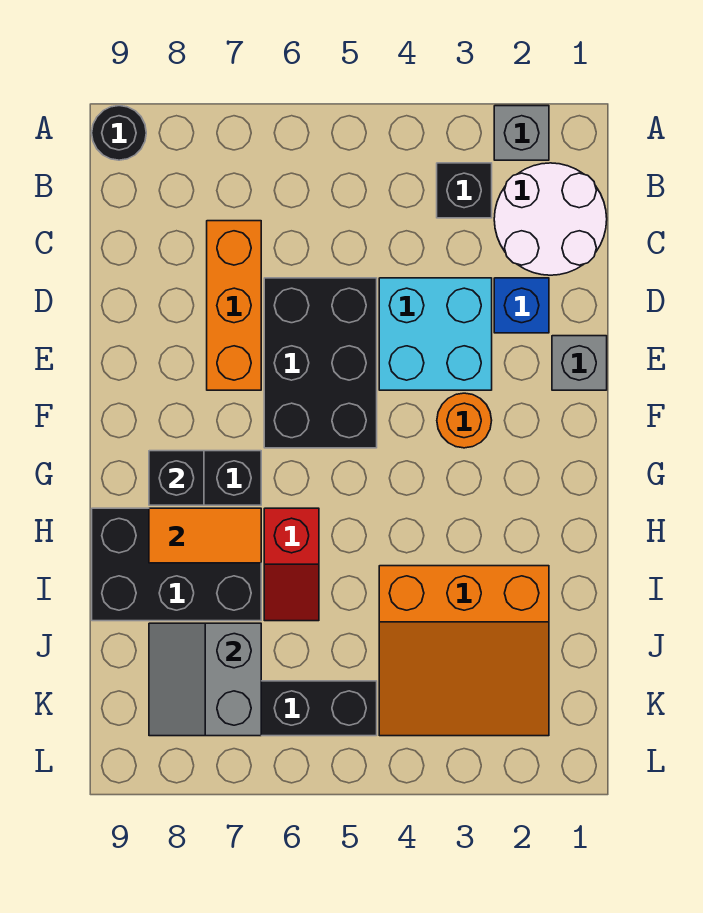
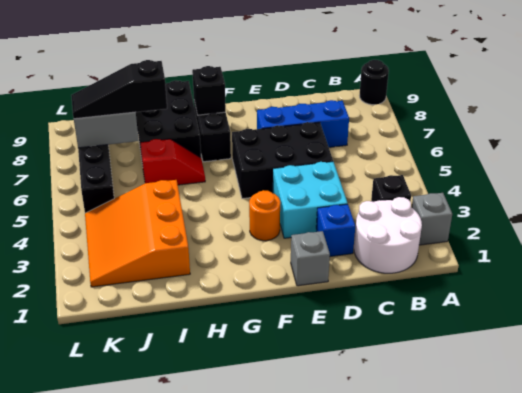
orange brick C7:E7 level 1 -> blue brick C7:E7 level 1
red slope H6:I6 level 1 top H -> red slope H6:I6 level 1 top I
orange tile H7:H8 level 2 -> none
none -> black slope I7:K7 level 3 top I

